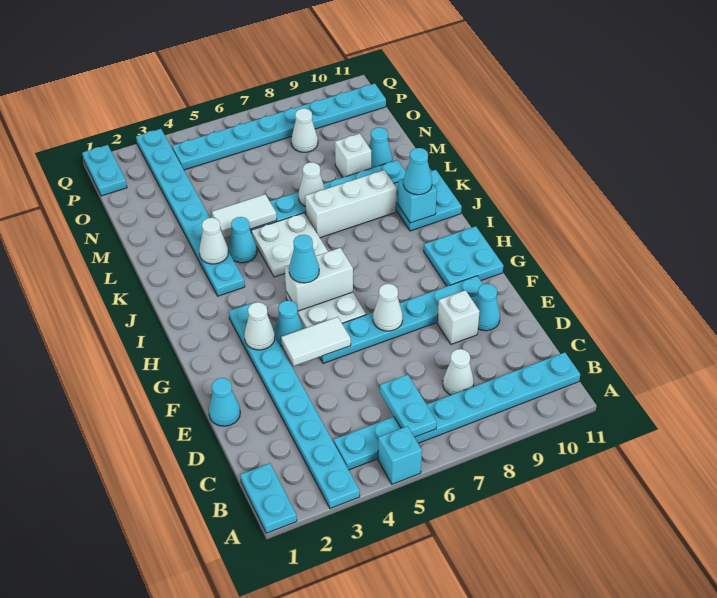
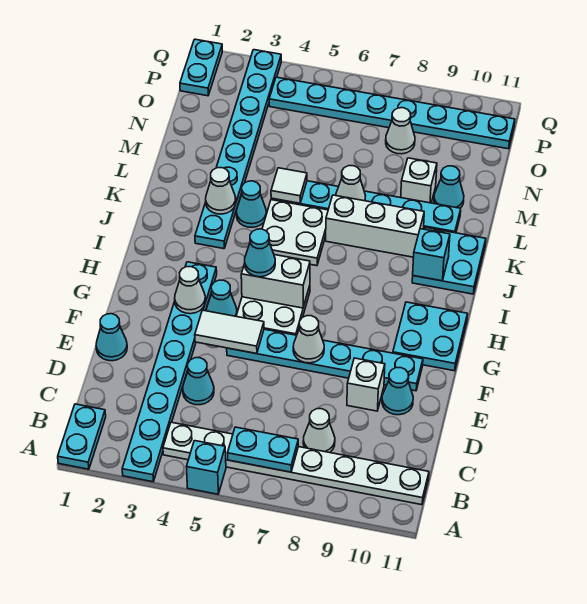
cyan plate B4:B11 level 1 -> white plate B4:B11 level 1
cyan plate B6:C6 level 2 -> cyan plate B6:B7 level 2
cyan cone J10 level 3 -> cyan cone D4 level 1
white tile L4:L5 level 2 -> white tile L5 level 2

